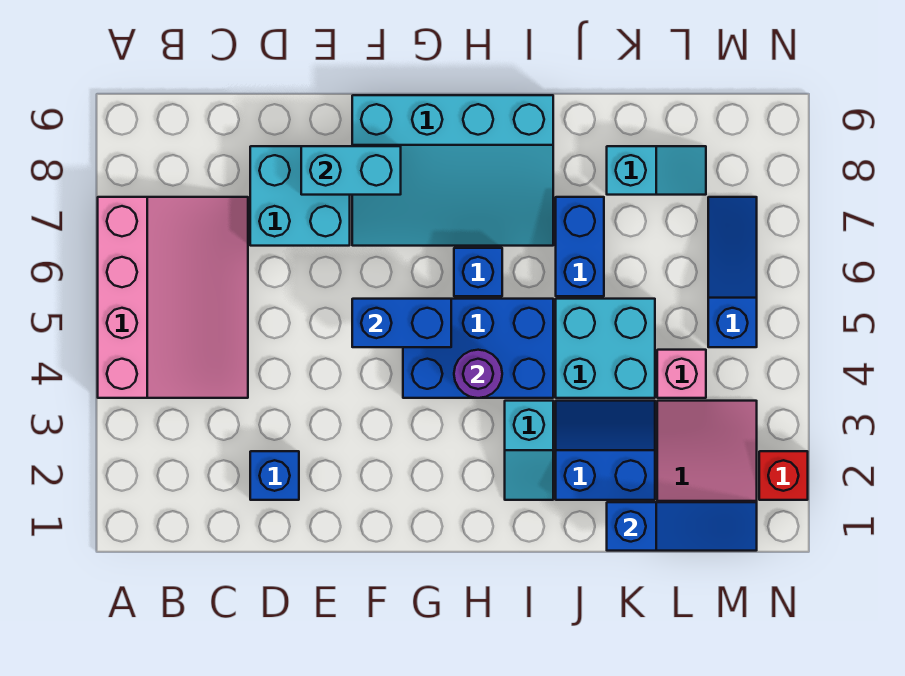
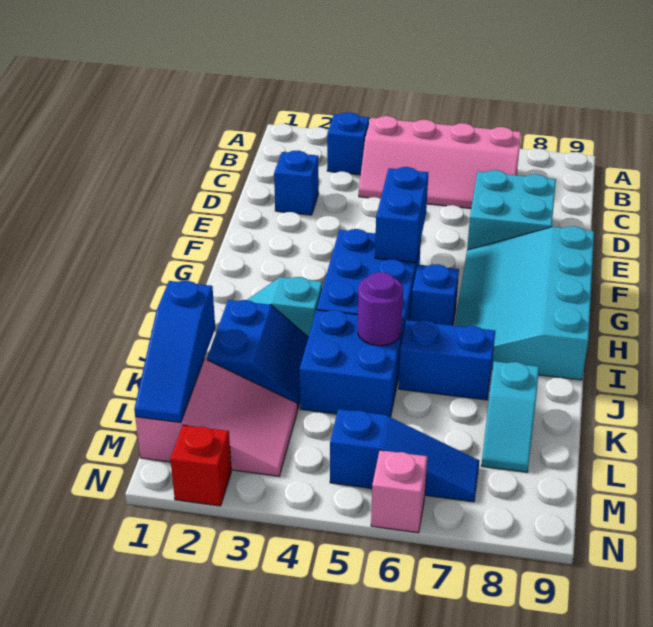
pink slope A4:C7 level 1 top A -> pink slope B4:C7 level 1 top B
none -> blue brick B3 level 1
cyan brick E8:F8 level 2 -> none
purple round brick H4 level 2 -> purple round brick J5 level 2
cyan brick J4:K5 level 1 -> blue brick J4:K5 level 1
pink brick L4 level 1 -> pink brick N6 level 1

